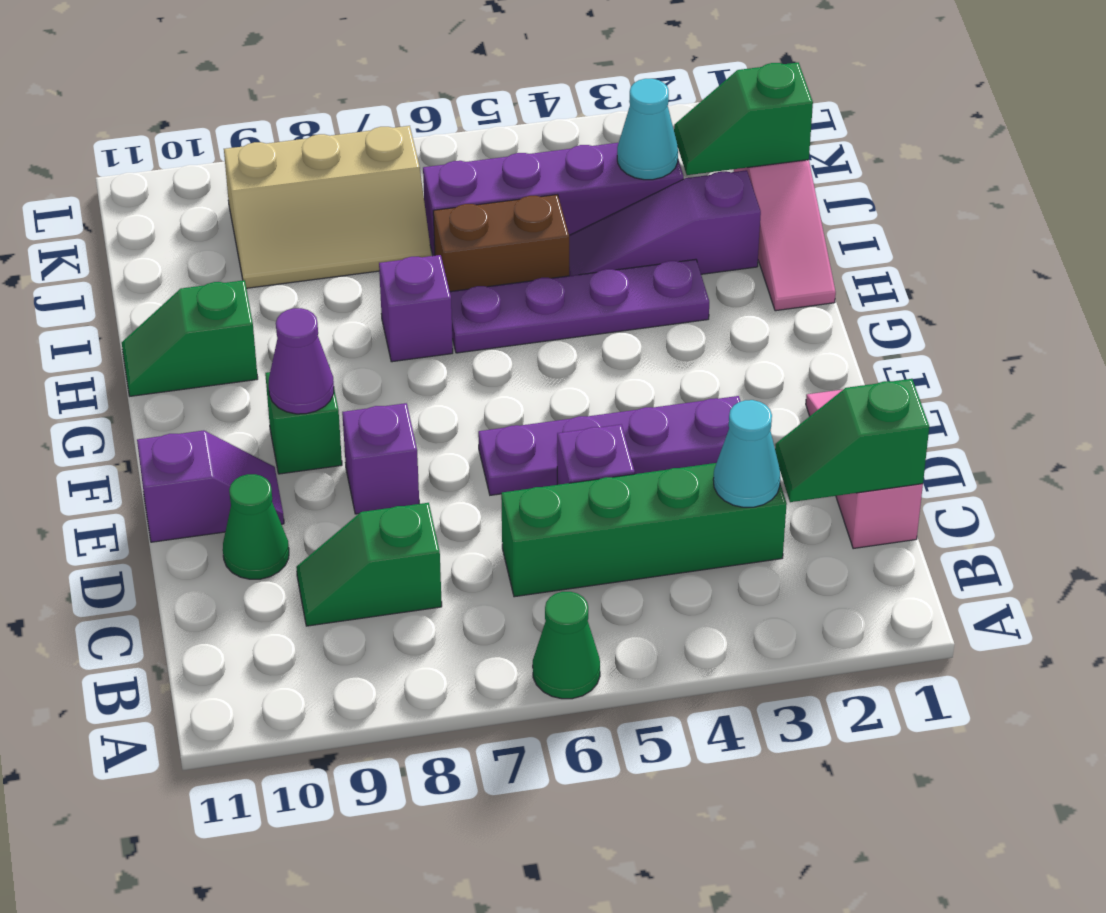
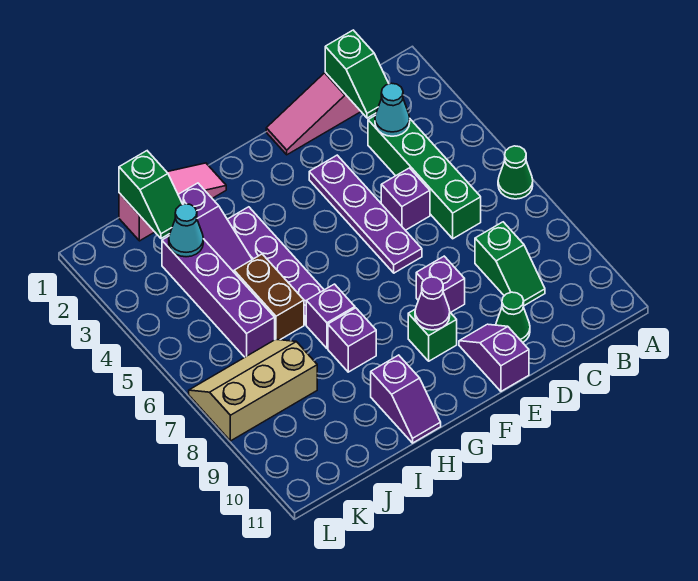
none -> purple brick H8 level 1
green slope H10:H11 level 1 top 10 -> purple slope H10:H11 level 1 top 10
tan slope J7:K9 level 1 top K -> tan slope J7:L8 level 1 top 8

